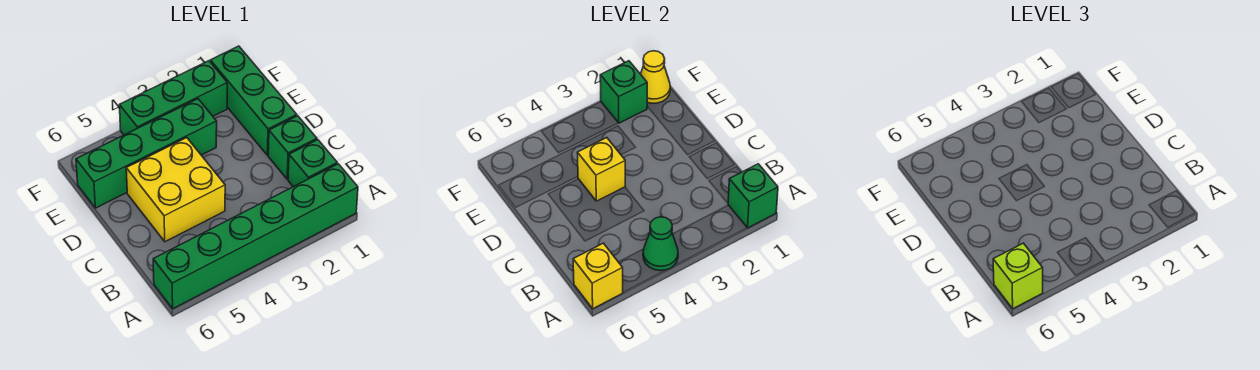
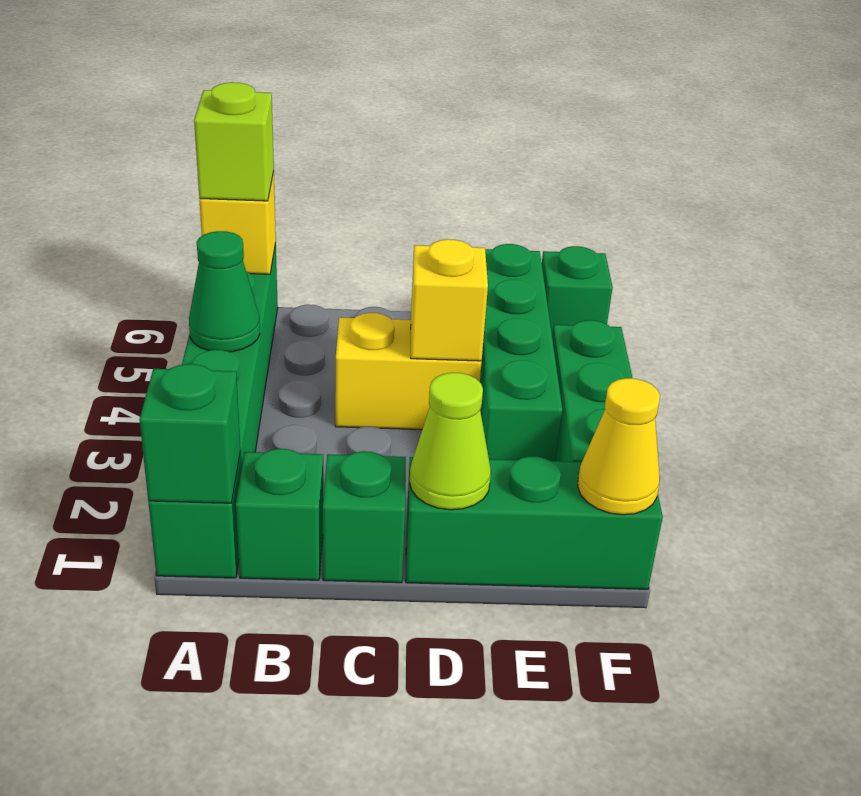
yellow brick C4:D5 level 1 -> yellow brick C4:D4 level 1
none -> lime cone D1 level 2
green brick F2 level 2 -> green brick F6 level 1

